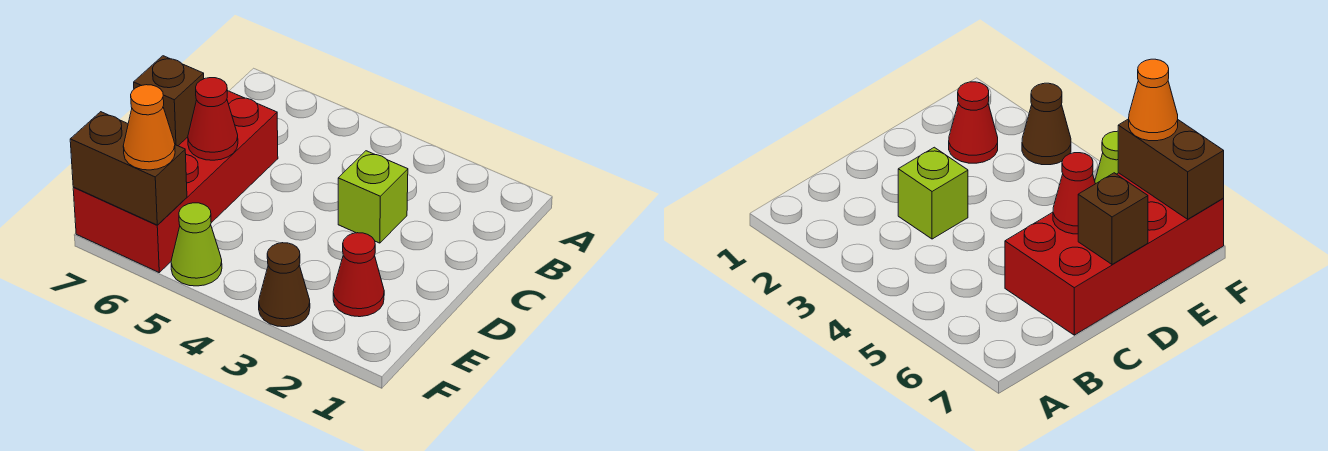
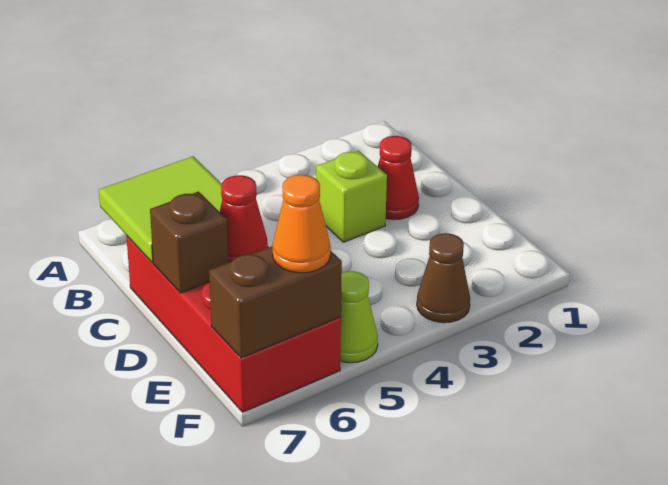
none -> lime tile B6:C7 level 2
red cone E2 level 1 -> red cone C2 level 1

